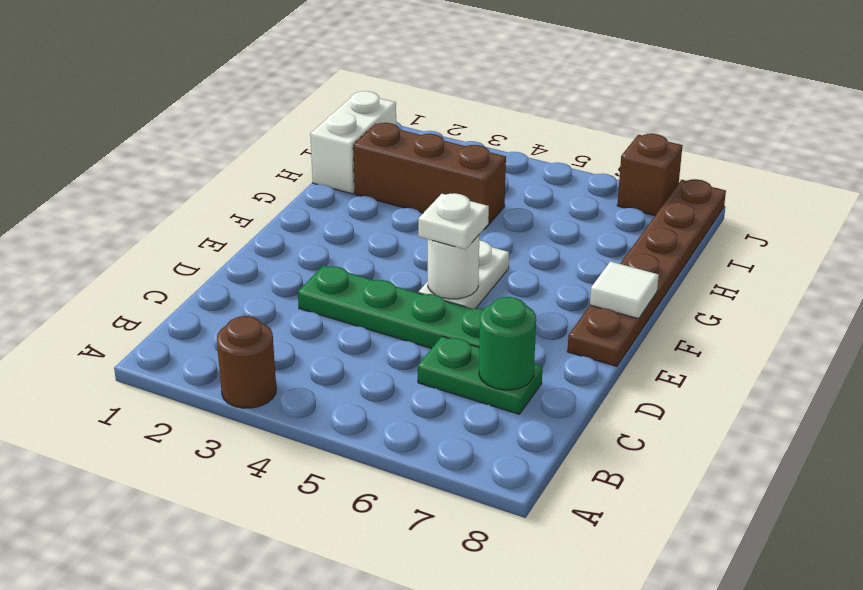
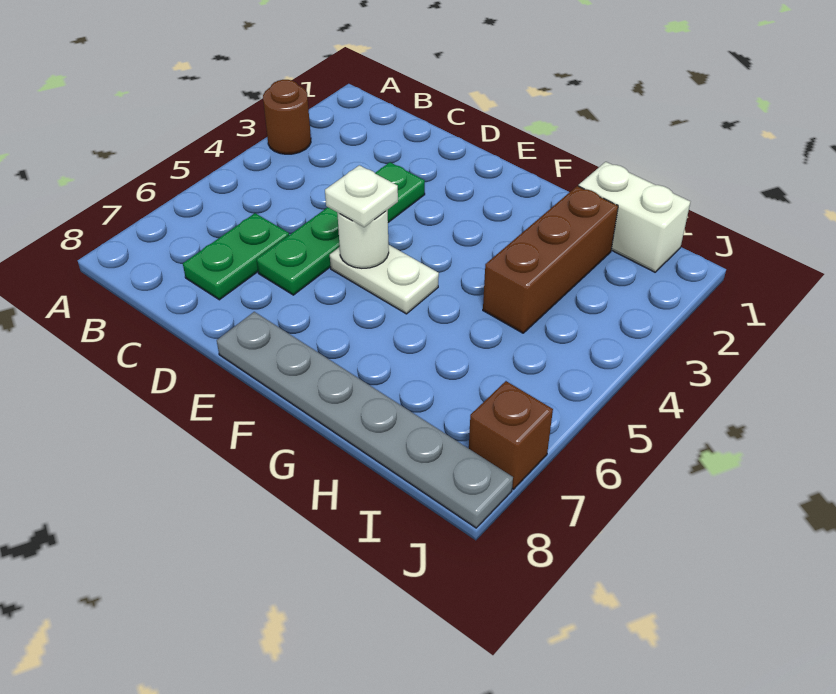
green round brick C7 level 2 -> none
brown plate E8:J8 level 1 -> grey plate E8:J8 level 1
white tile F8 level 2 -> none

